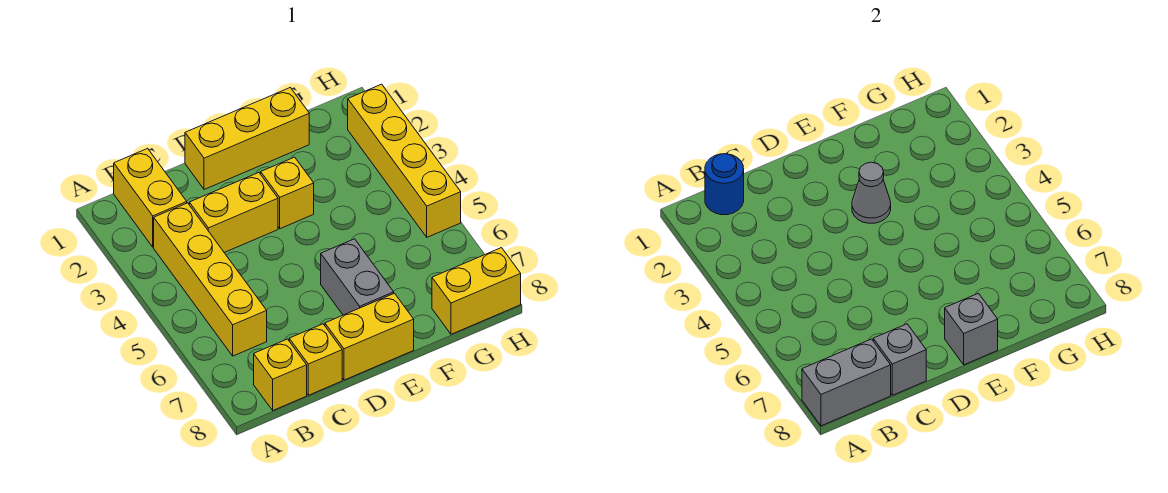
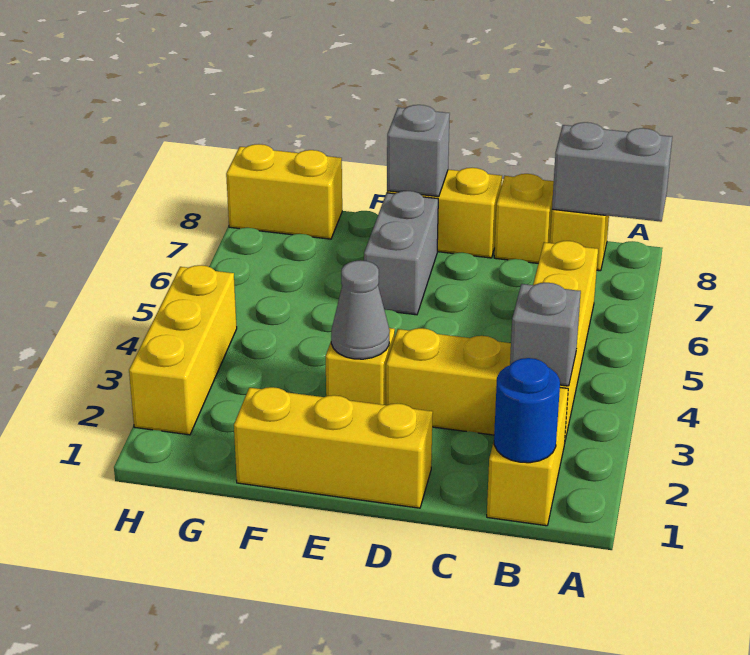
grey brick C8 level 2 -> grey brick B3 level 2
yellow brick H2:H5 level 1 -> yellow brick H2:H4 level 1

